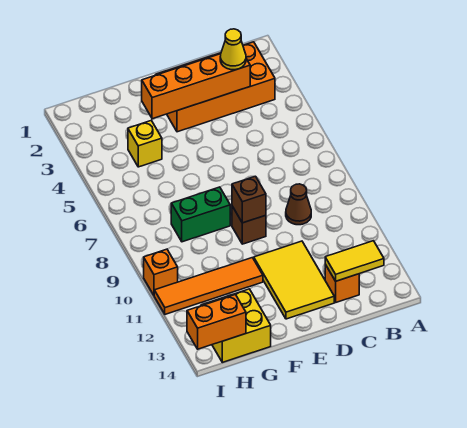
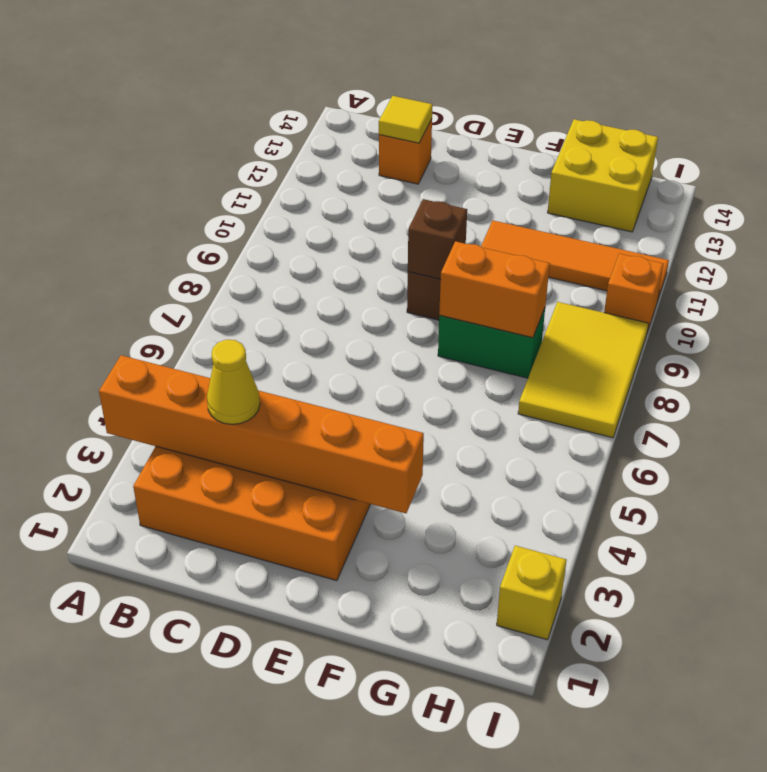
yellow tile B13:C13 level 2 -> yellow tile C13 level 2
orange brick C3:F3 level 2 -> orange brick A3:F3 level 2
brown cone C9 level 1 -> none
yellow tile D11:E13 level 1 -> yellow tile H7:I9 level 1
yellow brick G4 level 1 -> yellow brick I2 level 1
orange brick H14:I14 level 2 -> orange brick F8:G8 level 2

